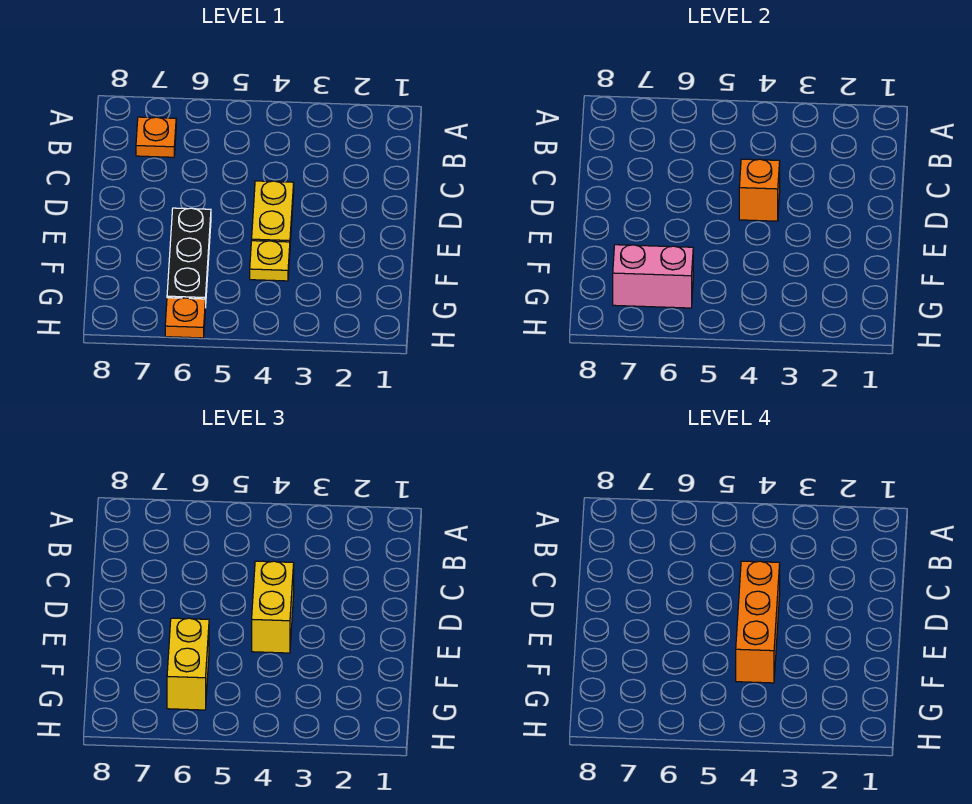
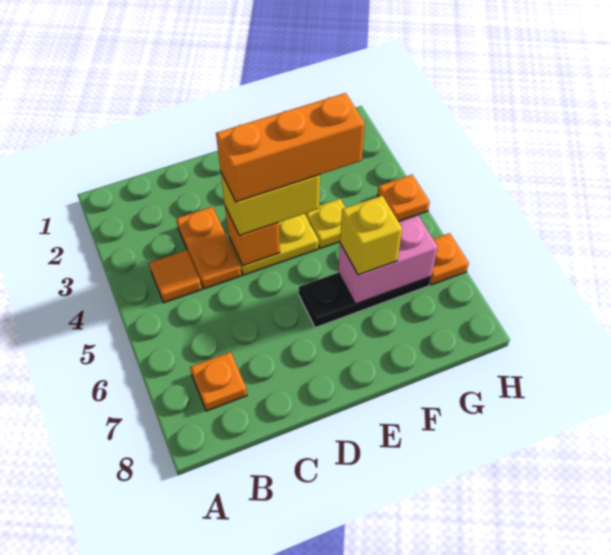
none -> orange tile B4 level 1
none -> orange plate C3:C4 level 1
yellow brick F6:G6 level 3 -> yellow brick F6 level 3
pink brick G6:G7 level 2 -> pink brick F6:G6 level 2
none -> orange plate H4 level 1

